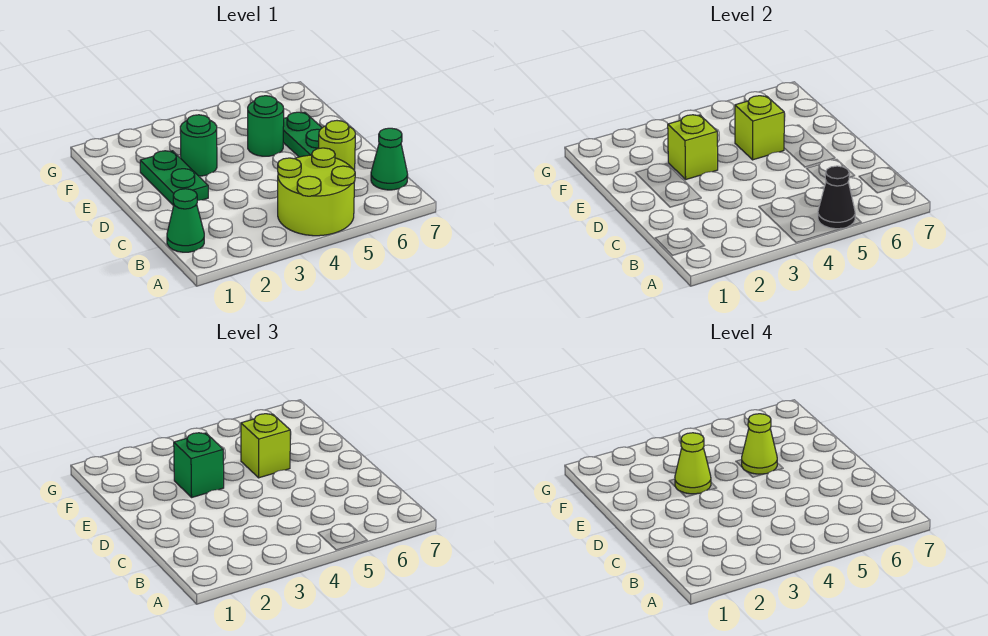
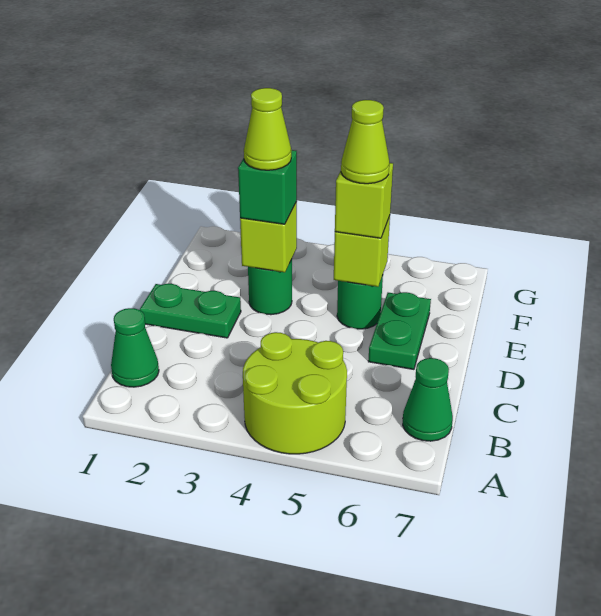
black cone A5 level 2 -> none
lime round brick C6 level 1 -> none
green plate D2:E2 level 1 -> green plate D1:D2 level 1

